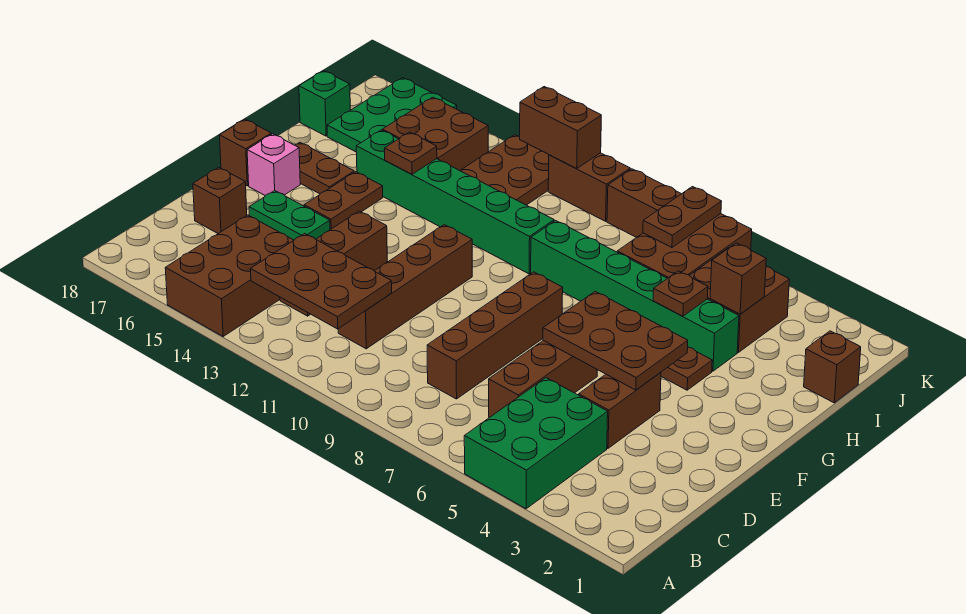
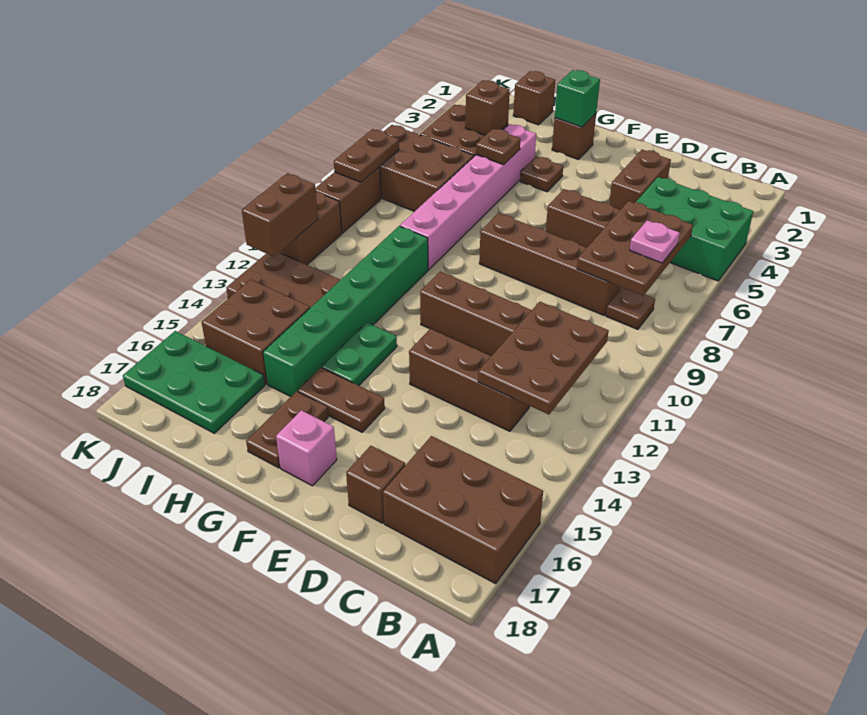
brown brick A14:C15 level 1 -> brown brick A16:C17 level 1
none -> pink plate B7 level 3
brown brick D4:E4 level 1 -> brown brick D3:D4 level 1
brown plate E4:F6 level 2 -> brown plate B6:C8 level 2
green plate E15:E16 level 1 -> green plate G13:G14 level 1
brown brick F18 level 1 -> brown brick G2 level 1
green brick H4:H9 level 1 -> pink brick H4:H9 level 1
brown plate H14 level 2 -> brown plate B8 level 1
green brick I18 level 1 -> green brick G2 level 2
brown plate J7:K7 level 2 -> brown plate K7:K8 level 2

